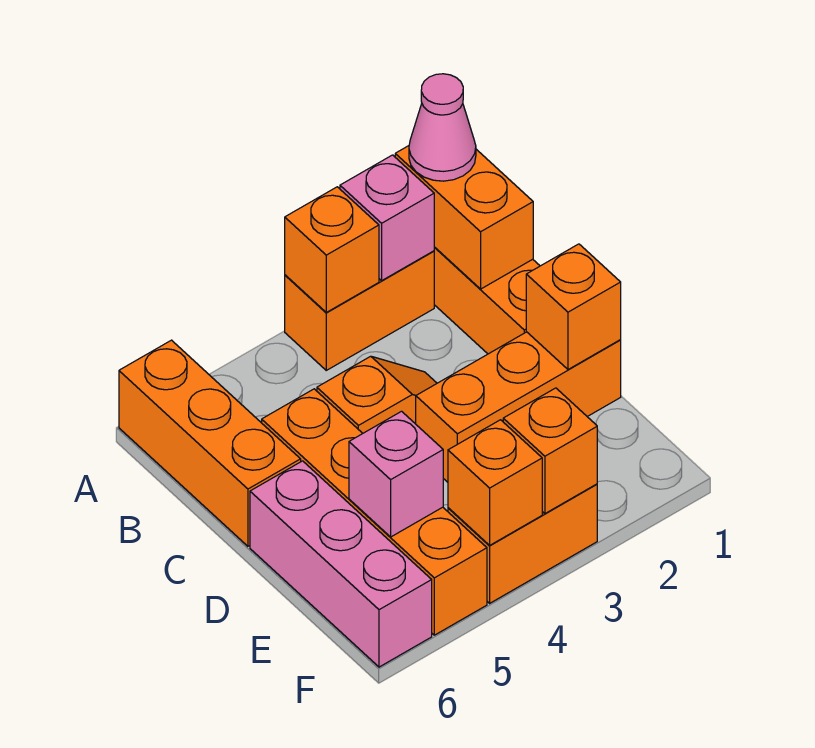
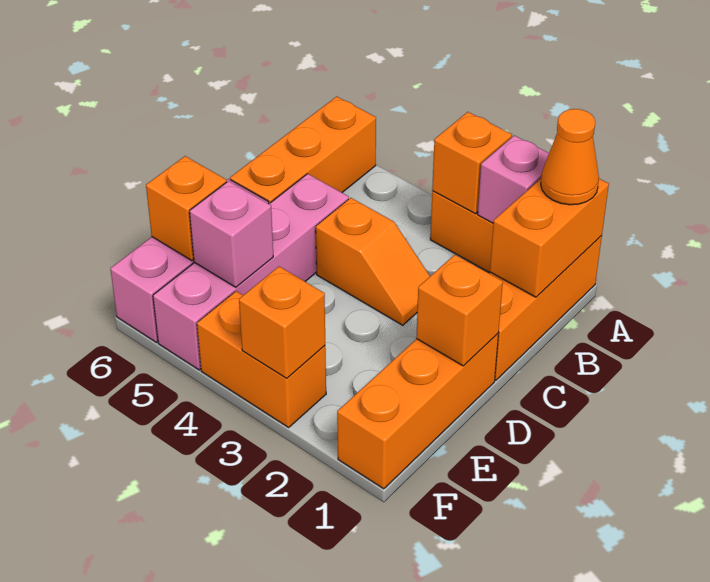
pink cone A1 level 3 -> orange cone A1 level 3
orange brick C5:F5 level 1 -> pink brick C5:F5 level 1
orange brick D1:D3 level 1 -> orange brick D1:F1 level 1
orange brick F4 level 2 -> orange brick E6 level 2

